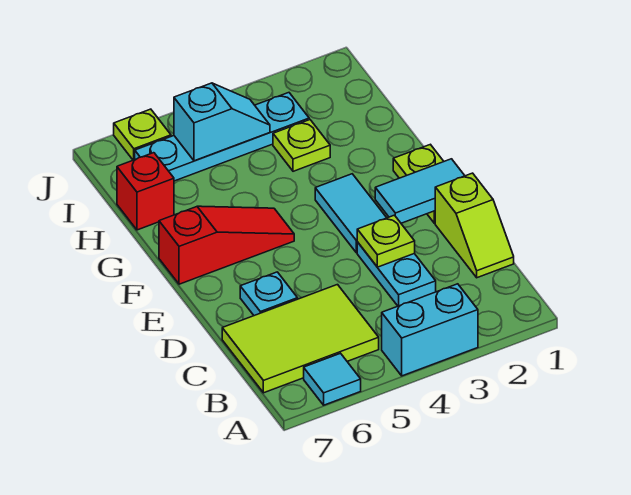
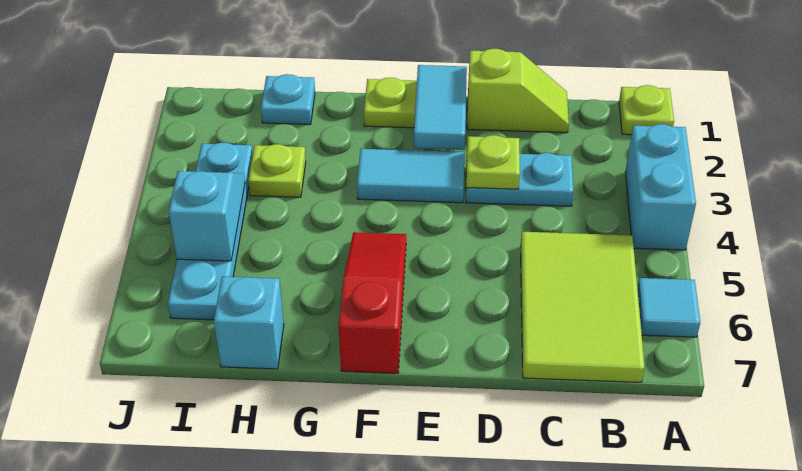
cyan plate D6 level 1 -> cyan plate H1 level 1
red brick H7 level 1 -> cyan brick H7 level 1
lime plate J6 level 1 -> lime plate A1 level 1

